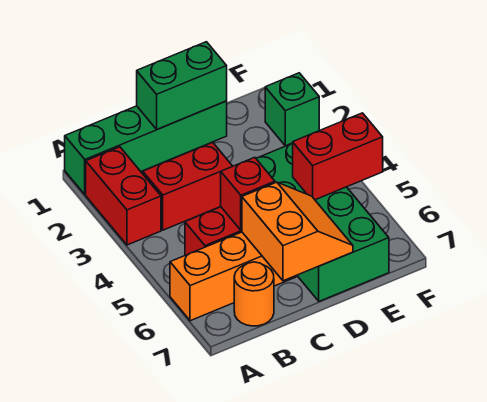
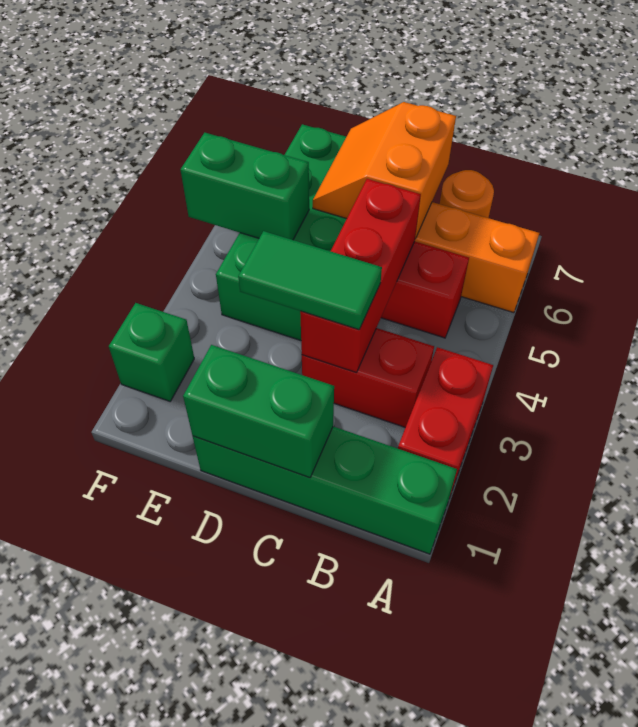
none -> green tile C3:D3 level 3
red brick C5 level 2 -> red brick C3:C5 level 2
red brick E5:F5 level 2 -> green brick E5:F5 level 2

